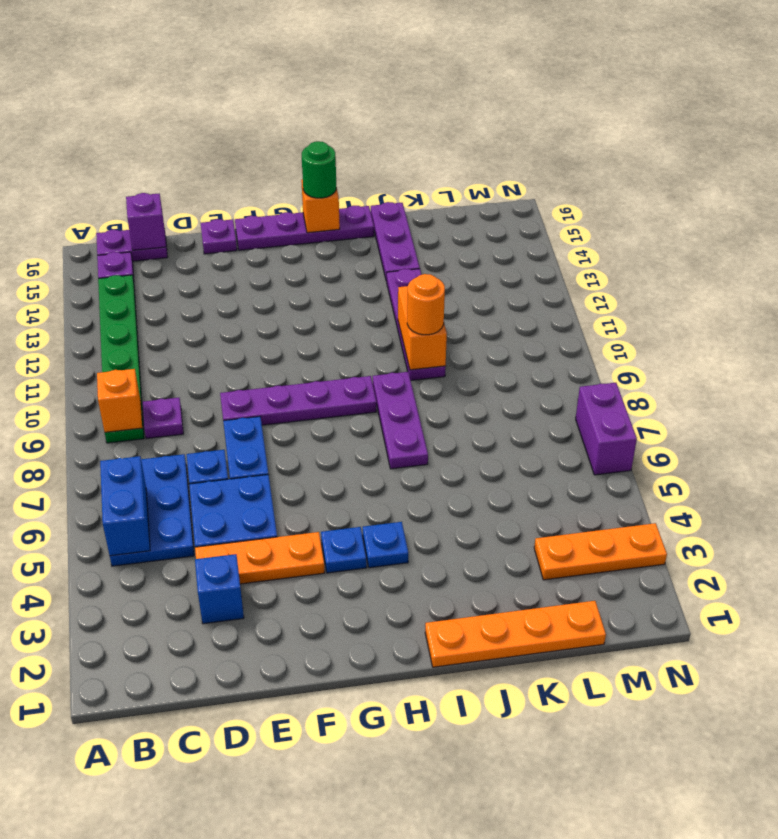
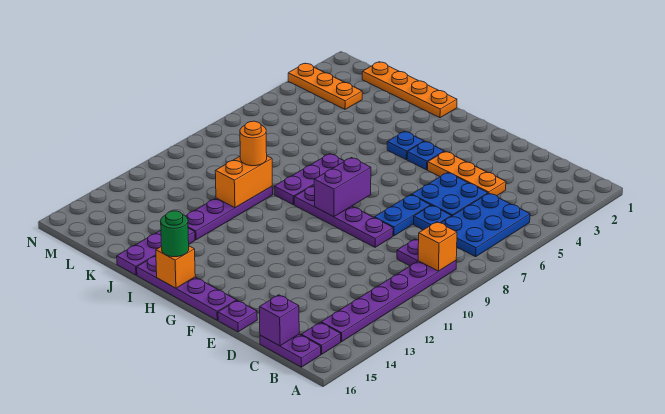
blue brick B5:B6 level 2 -> none
green plate B9:B14 level 1 -> purple plate B9:B14 level 1
blue brick D3 level 1 -> none
purple brick N6:N7 level 1 -> purple brick G8:G9 level 2

